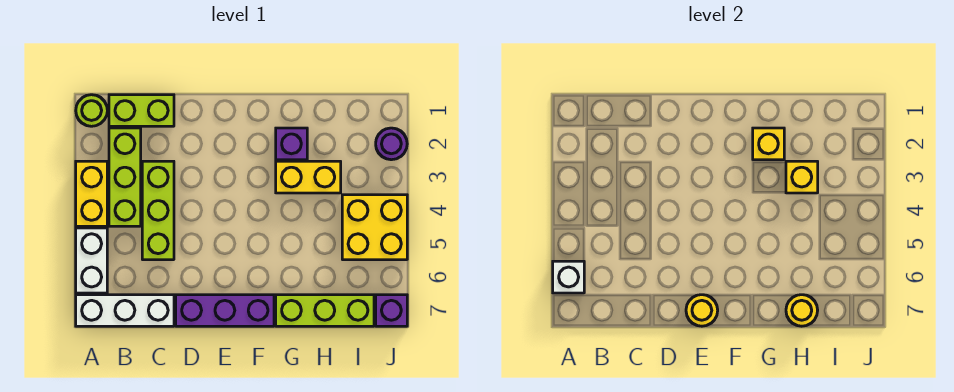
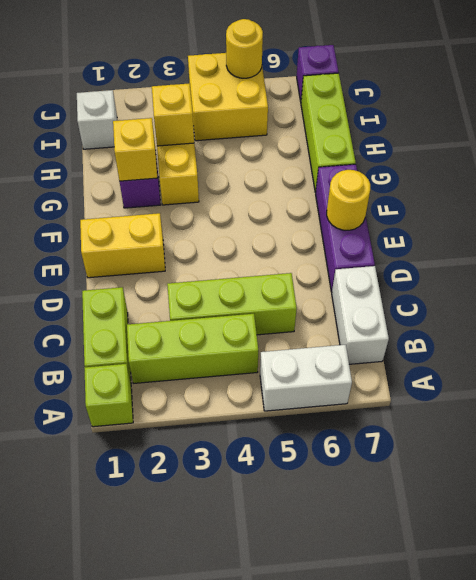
lime round brick A1 level 1 -> lime brick A1 level 1
yellow brick A3:A4 level 1 -> yellow brick E1:E2 level 1
white brick A6 level 2 -> white brick I1 level 1
white brick A7:C7 level 1 -> white brick B7:C7 level 1
yellow round brick H7 level 2 -> yellow round brick J5 level 2
purple round brick J2 level 1 -> none

